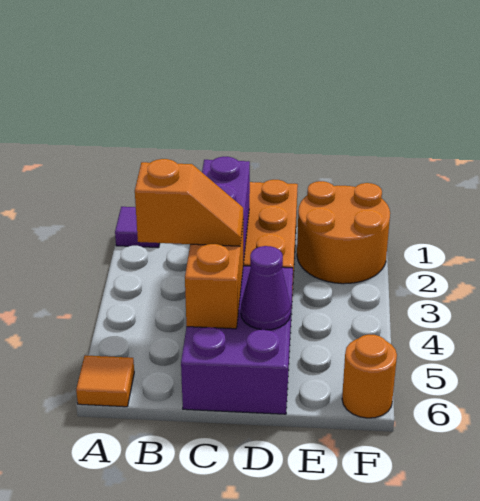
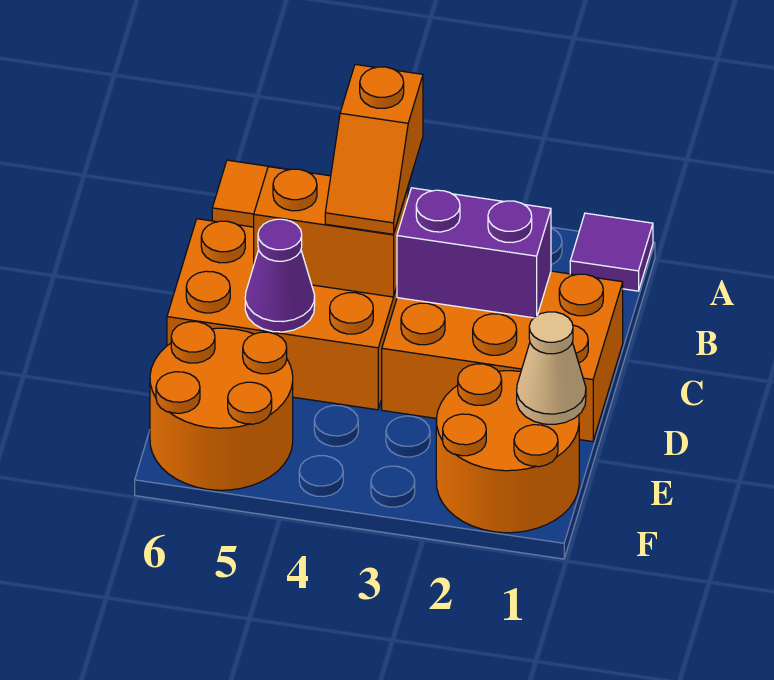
purple brick C4:D6 level 1 -> orange brick C4:D6 level 1
none -> tan cone E1 level 2
orange round brick F6 level 1 -> orange round brick E5:F6 level 1

